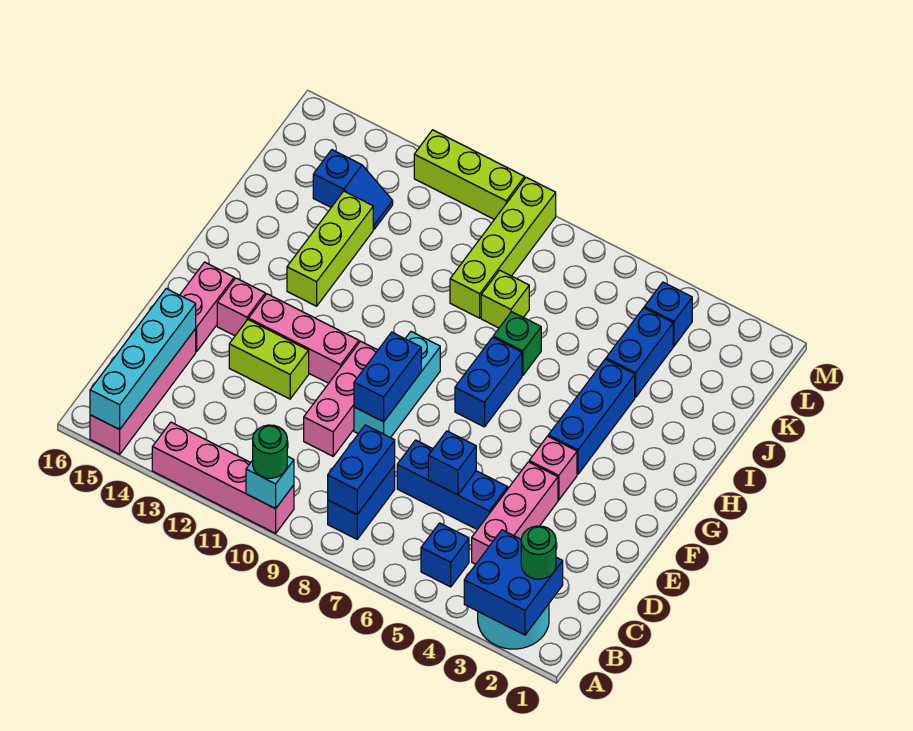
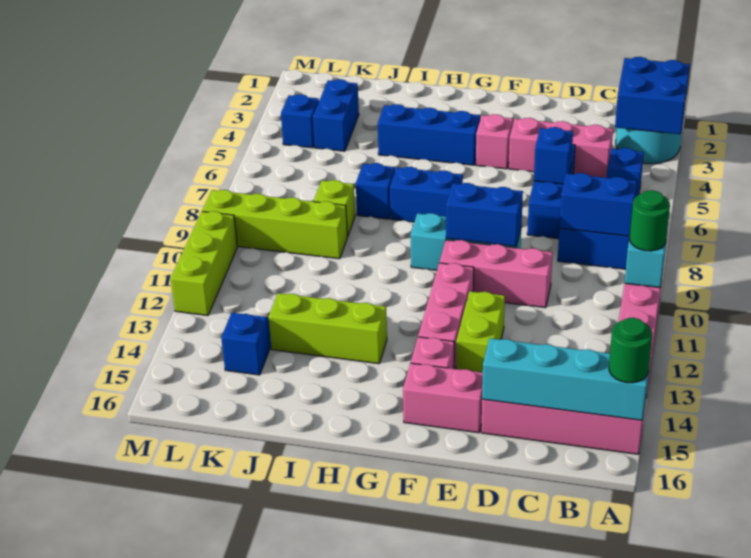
green round brick B2 level 3 -> green round brick A15 level 3
green brick I7 level 1 -> blue brick I7 level 1
blue brick J4:K4 level 1 -> blue brick K3:K4 level 1

